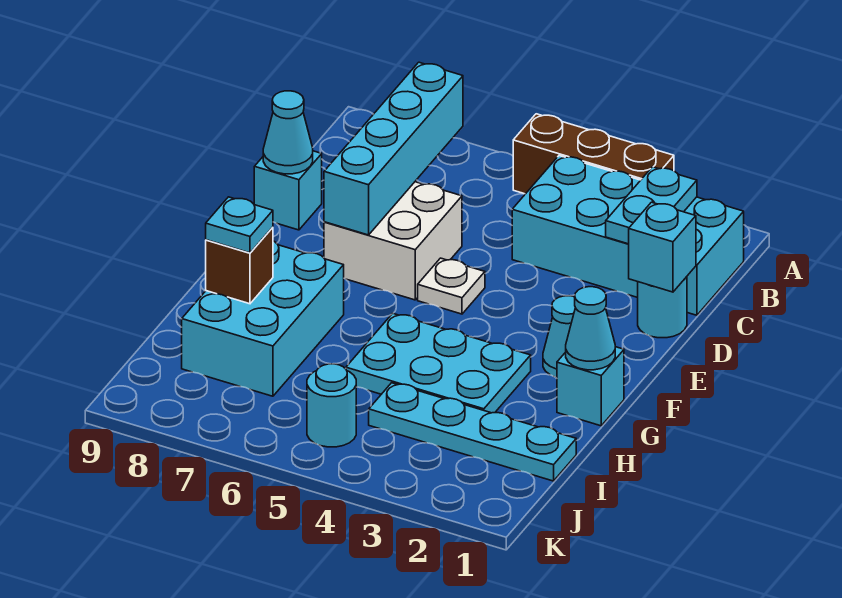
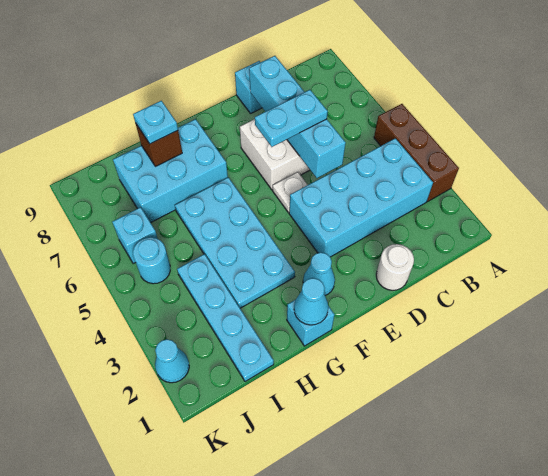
cyan brick B1:C4 level 1 -> cyan brick B3:E4 level 1
cyan plate B2:C2 level 2 -> cyan plate D6:E6 level 3
cyan brick B7:E7 level 2 -> cyan brick D5:D8 level 2
cyan round brick D1 level 1 -> white round brick D1 level 1
cyan brick D1 level 2 -> cyan brick J6 level 1
cyan cone D9 level 2 -> cyan cone K2 level 1
cyan plate G3:H5 level 1 -> cyan plate G3:H6 level 1

